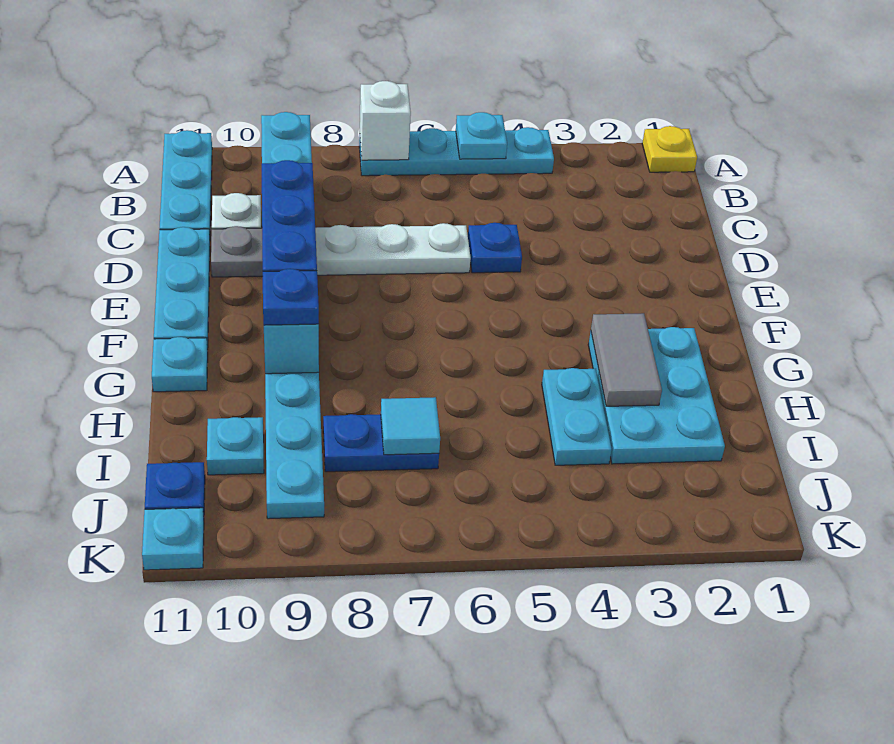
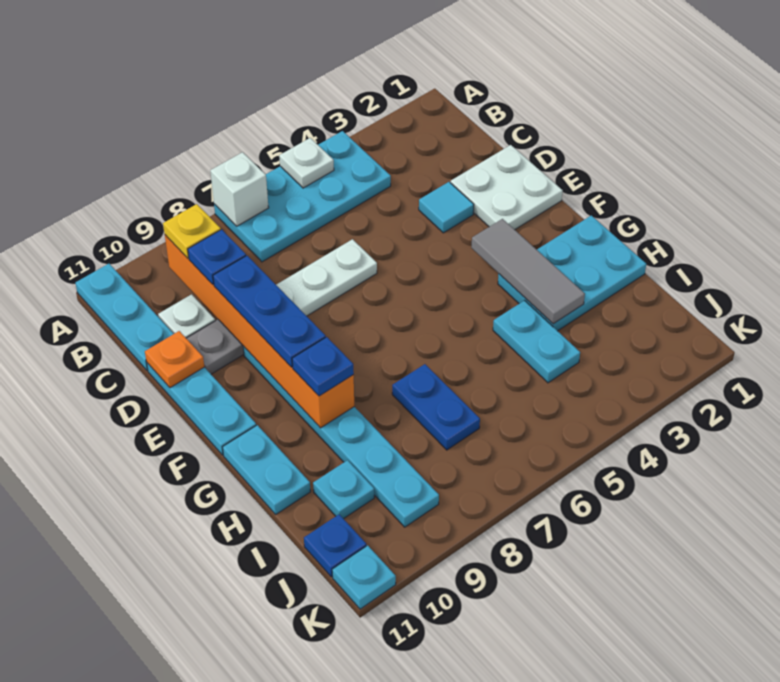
yellow plate A1 level 1 -> yellow plate B9 level 3
cyan plate A4:A7 level 1 -> cyan plate A4:B7 level 1
cyan plate A5 level 2 -> white plate A5 level 2
cyan brick B9:G9 level 2 -> orange brick B9:G9 level 2
none -> white plate D1:E2 level 1
blue plate D5 level 1 -> blue plate C9 level 3
none -> orange plate D11 level 2
cyan plate G2:I3 level 1 -> cyan plate G1:H3 level 1
grey tile G3:H3 level 2 -> grey tile F3:H3 level 2
cyan plate G11 level 1 -> cyan plate G11:H11 level 1
blue plate I7:I8 level 1 -> blue plate H7:I7 level 1
cyan tile I7 level 2 -> cyan tile D3 level 1

